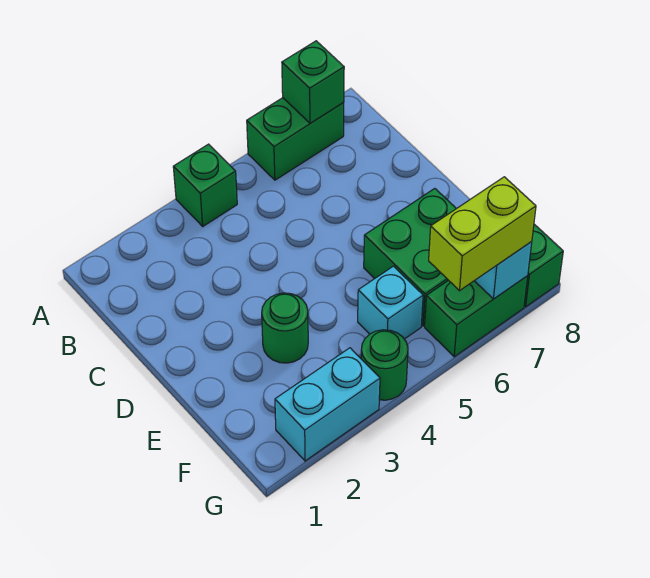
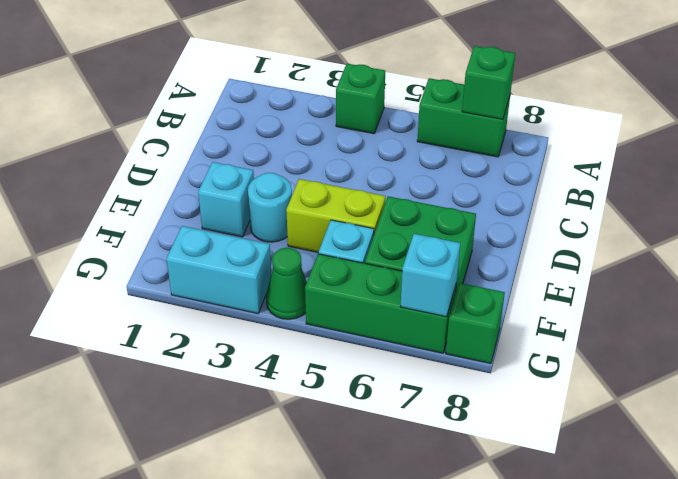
none -> cyan brick E2 level 1
green round brick E3 level 1 -> cyan round brick E3 level 1
green round brick G4 level 1 -> green cone G4 level 1
green brick G6:G7 level 1 -> green brick G5:G7 level 1
lime brick G6:G7 level 3 -> lime brick E4:E5 level 1

